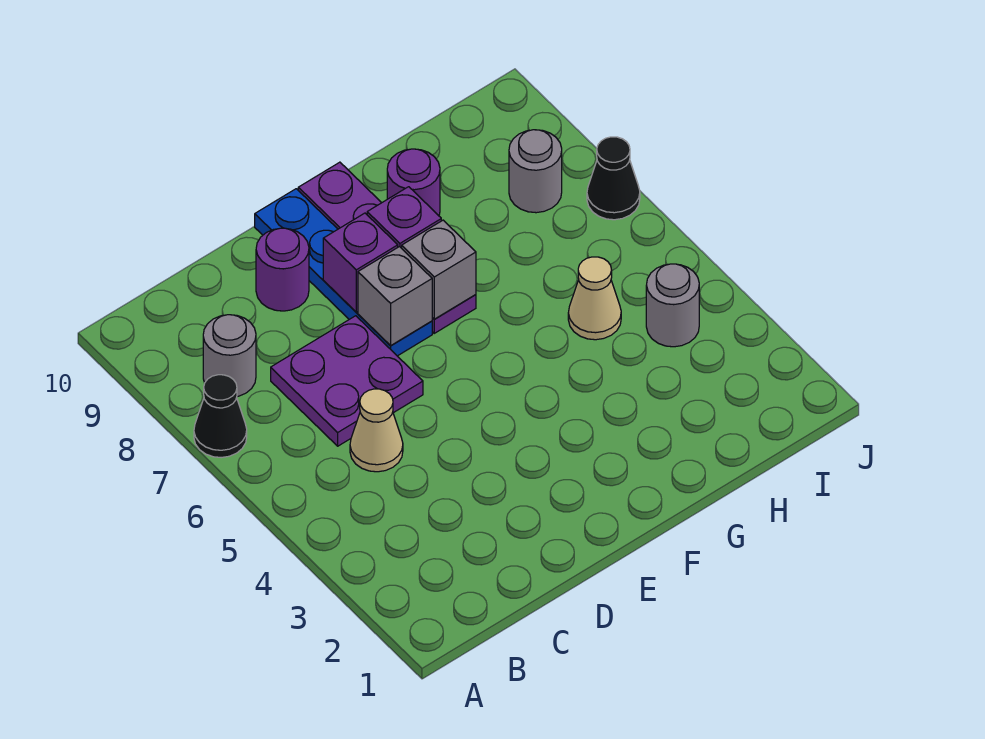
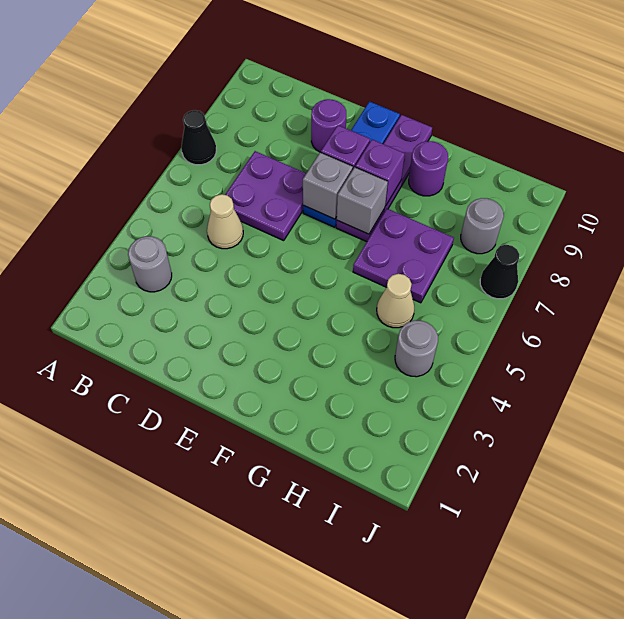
grey round brick B8 level 1 -> grey round brick B3 level 1
none -> purple plate G6:H7 level 1

